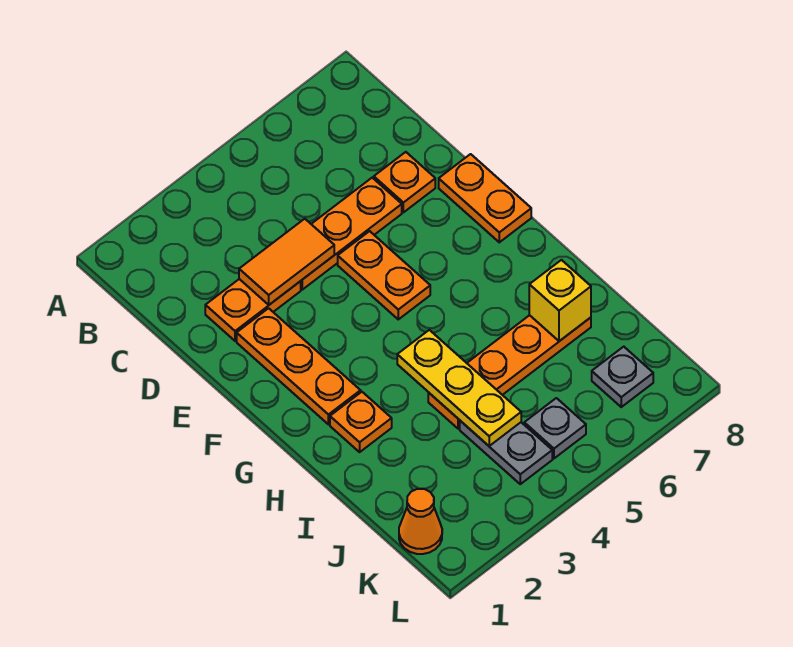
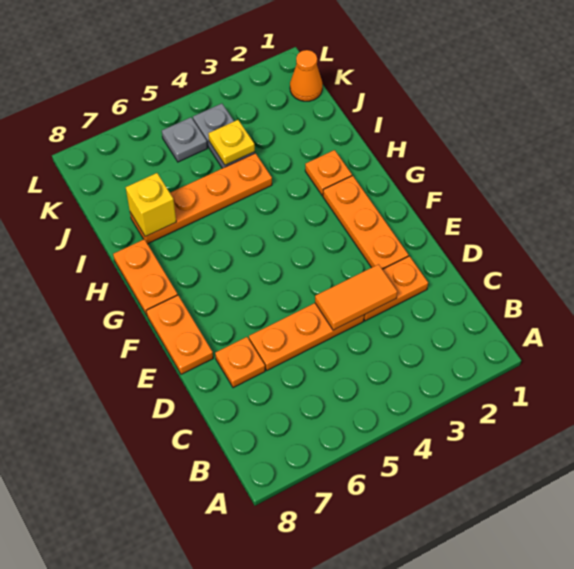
orange plate E5:F5 level 1 -> orange plate G8:H8 level 1
yellow plate H4:J4 level 2 -> yellow plate J4 level 2
grey plate K7 level 1 -> none

